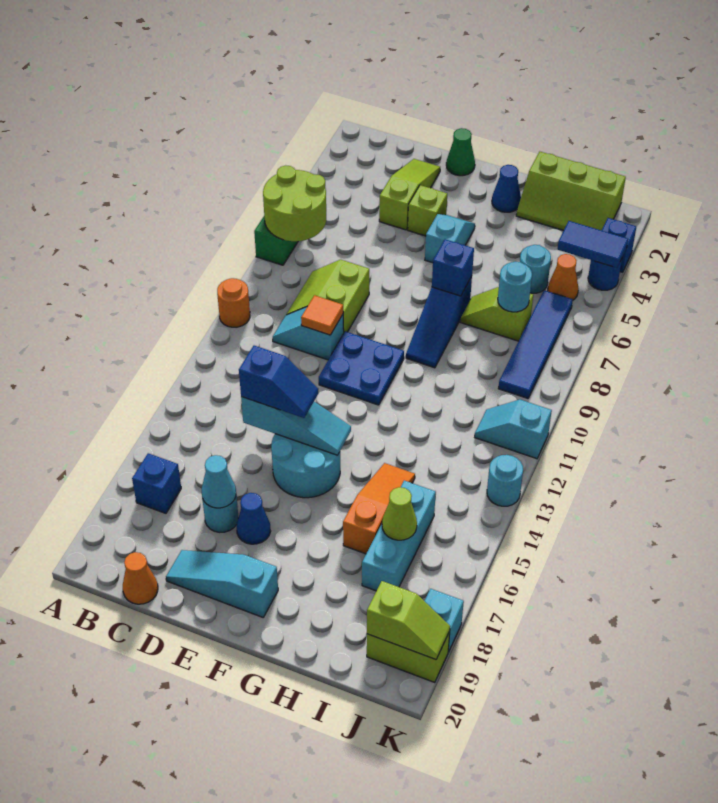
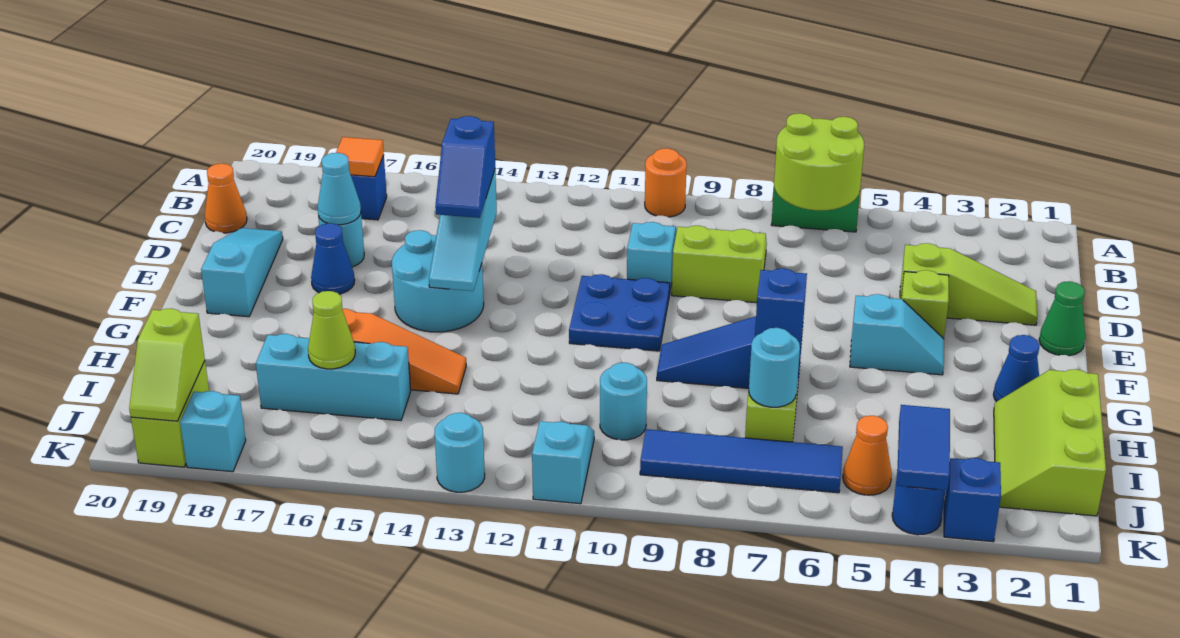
orange tile D10 level 2 -> orange tile B17 level 2
cyan round brick I5 level 1 -> cyan round brick I10 level 1

